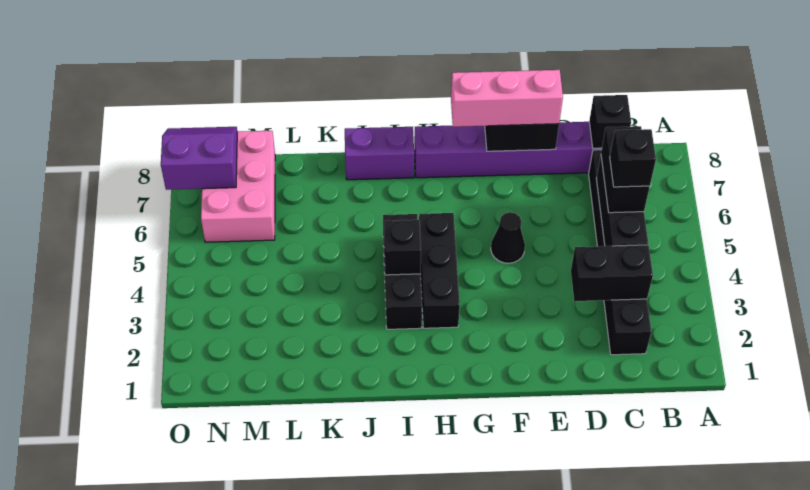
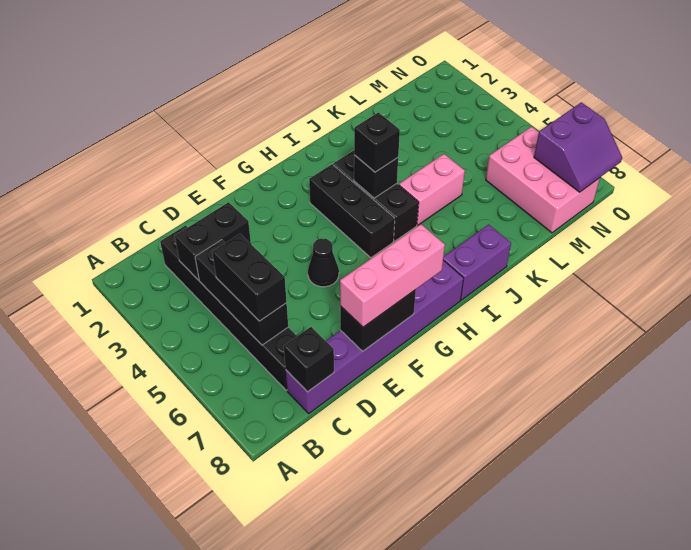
black brick C5 level 4 -> black brick I4 level 3
none -> pink brick J5:K5 level 1

